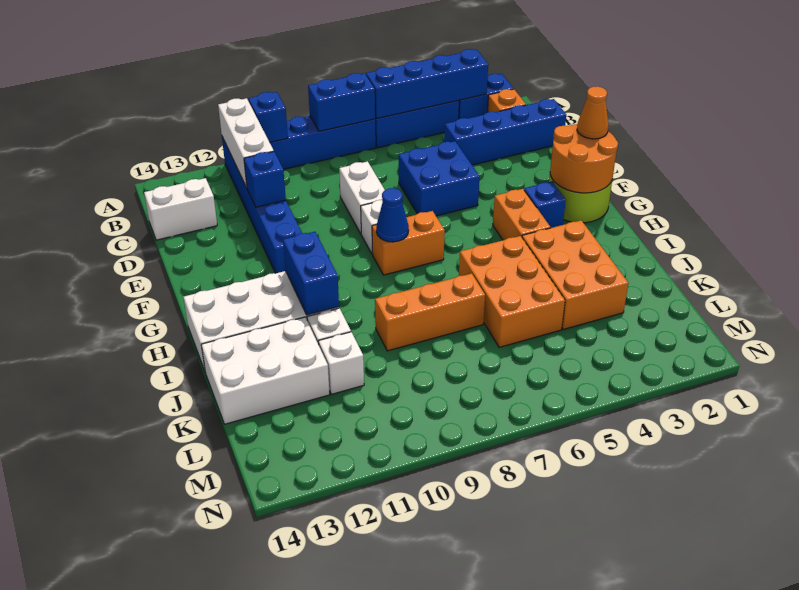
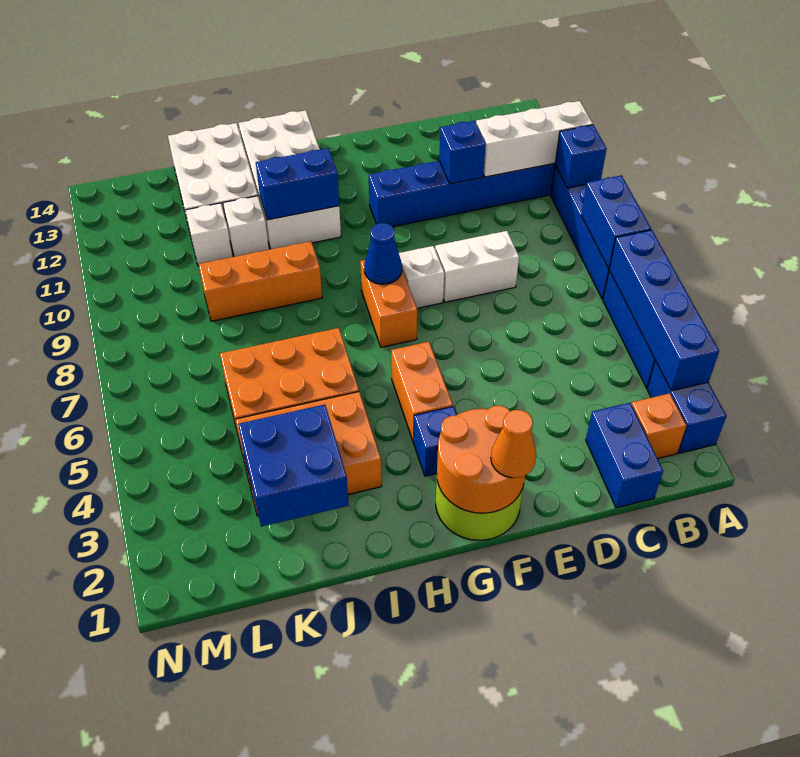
blue brick C1:C4 level 1 -> blue brick C1:C2 level 1
white brick C13:C14 level 1 -> none
blue brick D5:E6 level 1 -> blue brick J2:K3 level 2
orange brick G4:H4 level 1 -> orange brick G4:G5 level 1
orange brick J7:J9 level 1 -> orange brick I9:K9 level 1

